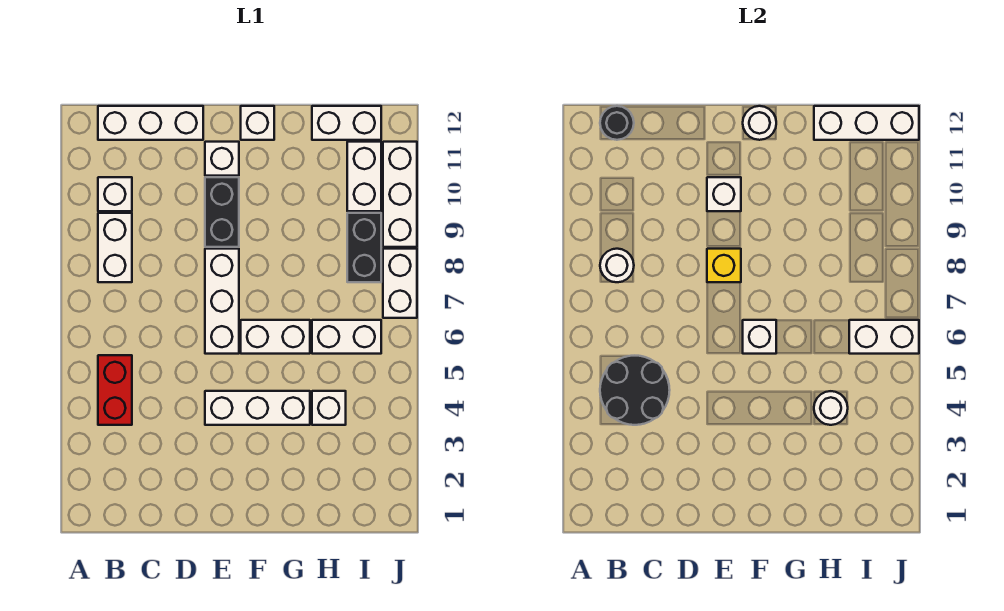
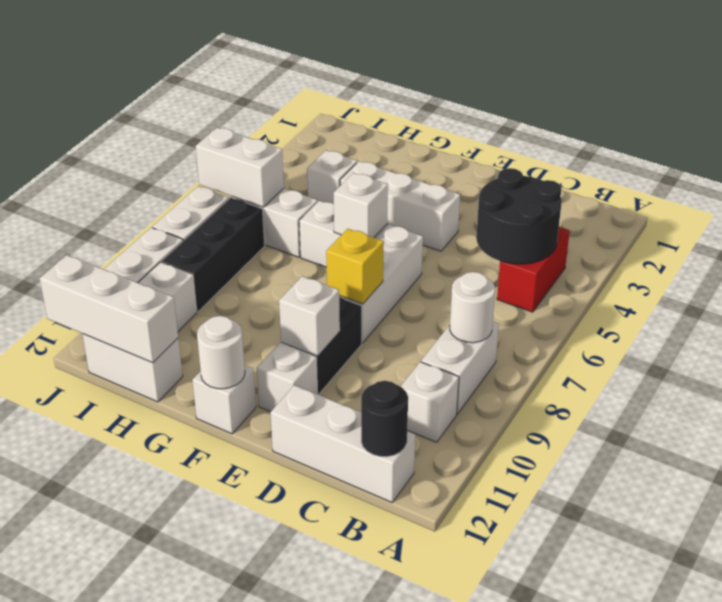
white round brick H4 level 2 -> none
black brick I8:I9 level 1 -> black brick I7:I9 level 1

